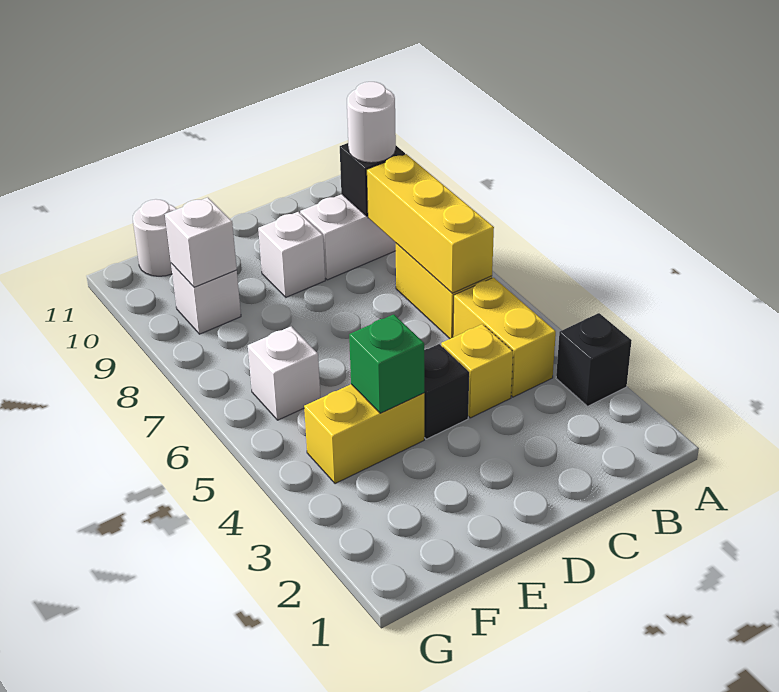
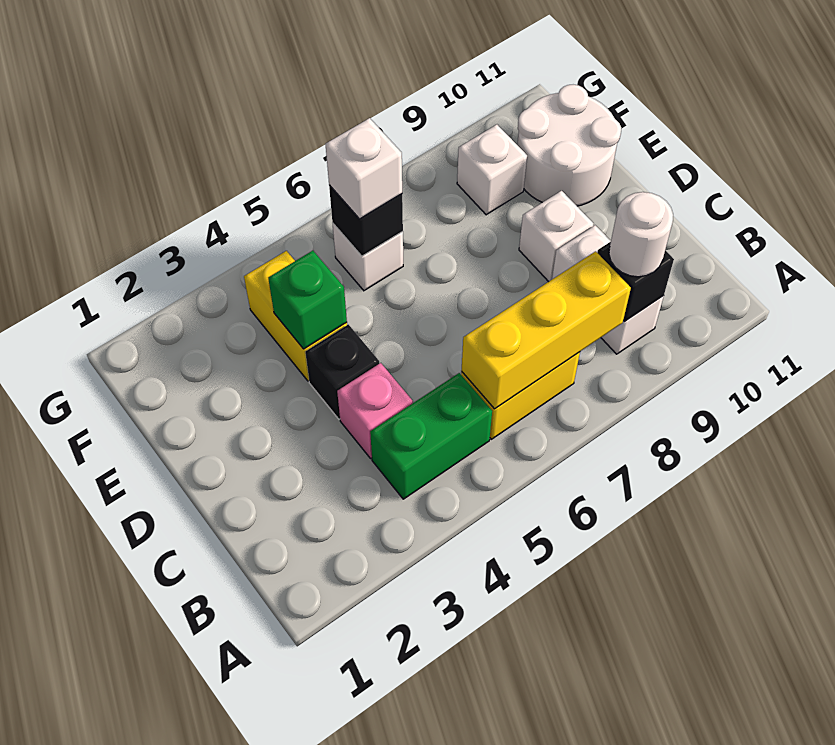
black brick A3 level 1 -> black brick F6 level 2
yellow brick B4:B5 level 1 -> green brick B4:B5 level 1
yellow brick C4 level 1 -> pink brick C4 level 1
white brick F9 level 2 -> white brick F6 level 3
white round brick F11 level 1 -> white round brick E10:F11 level 1

